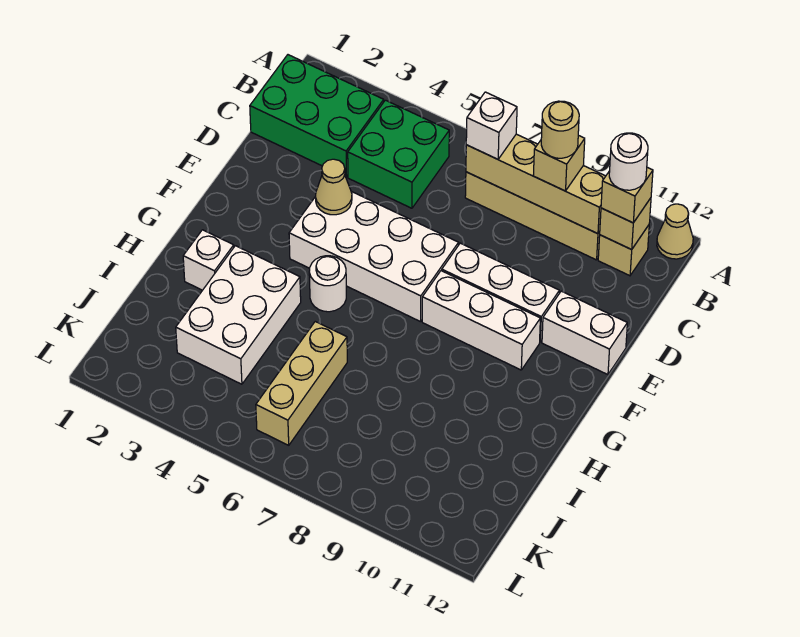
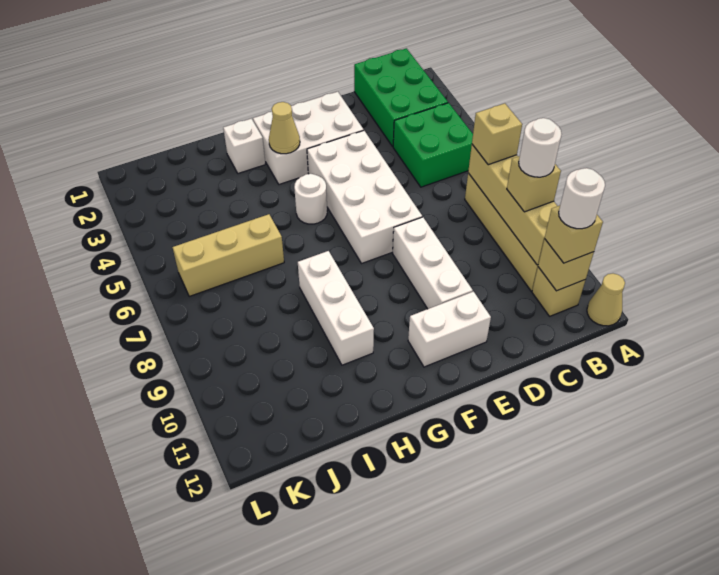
white brick B7 level 3 -> tan brick B7 level 3
tan round brick B9 level 4 -> white round brick B9 level 4
tan cone E4 level 2 -> tan cone G3 level 2
white brick E11:E12 level 1 -> white brick E11:F11 level 1
white brick F8:F10 level 1 -> white brick H8:H10 level 1
white brick H3:J4 level 1 -> white brick E2:G3 level 1

